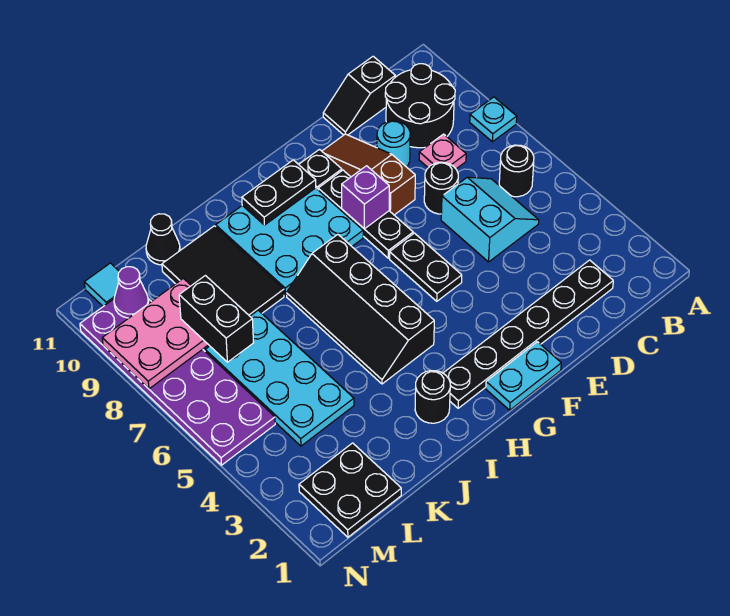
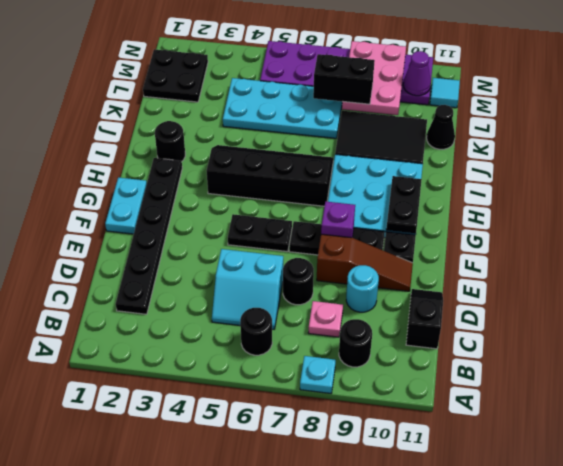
black round brick B9:C10 level 1 -> black round brick B9 level 1

